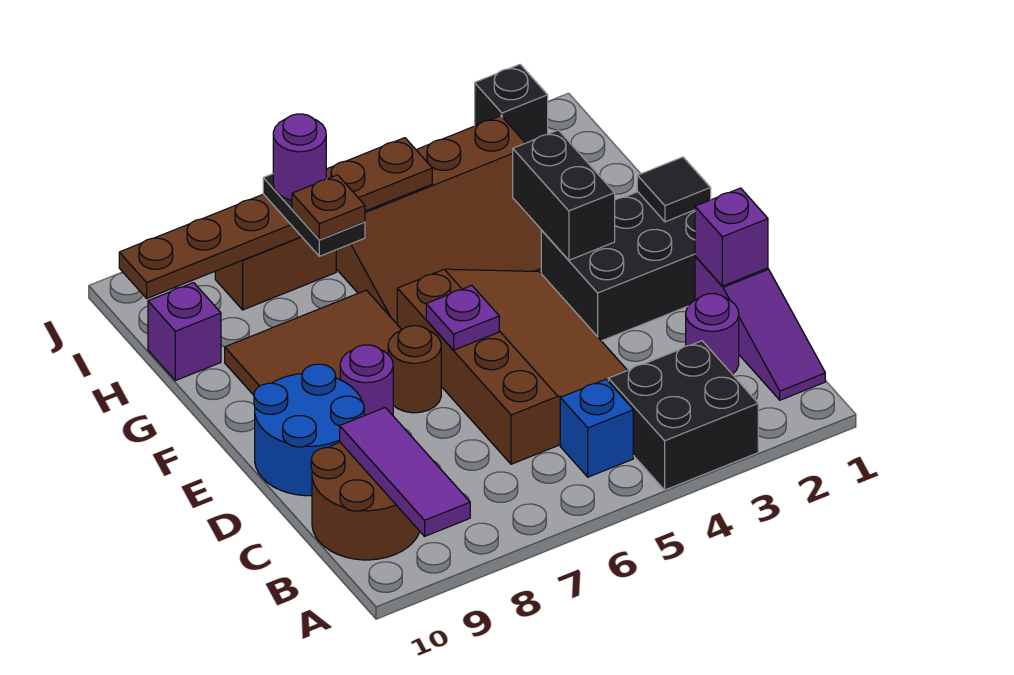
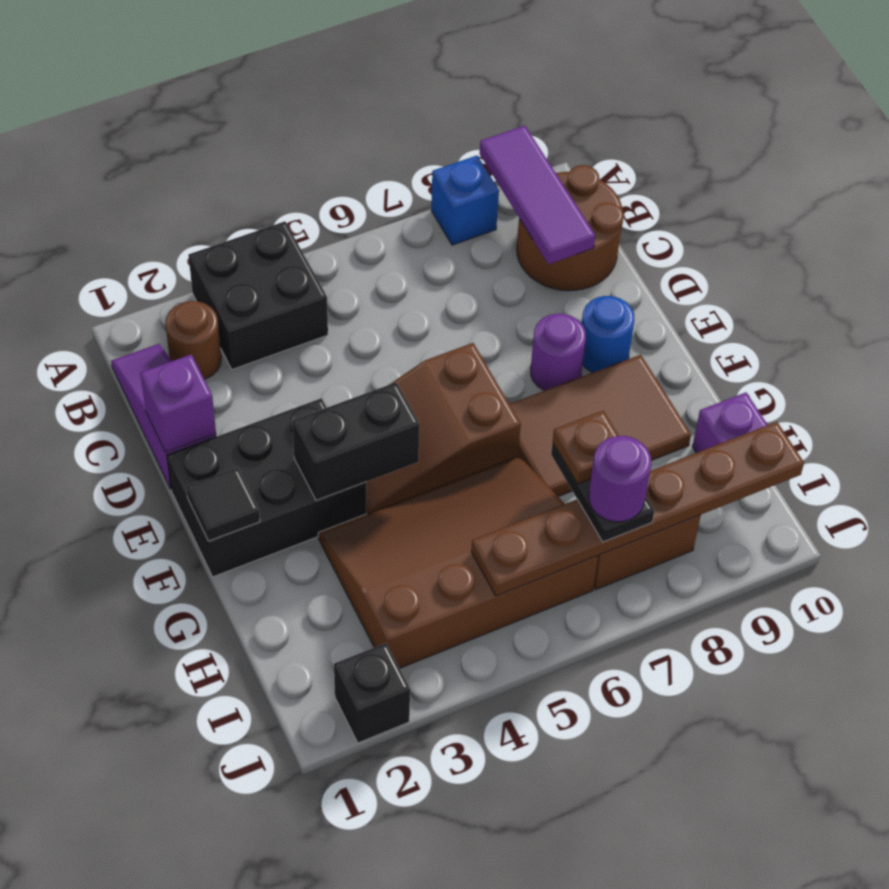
blue brick B5 level 1 -> blue brick A8 level 1
purple round brick C2 level 1 -> none
brown slope C4:F6 level 1 top 6 -> brown slope E4:F6 level 1 top 6
blue round brick D9:E10 level 1 -> blue round brick E9 level 1
purple plate E6 level 2 -> none
brown round brick E7 level 1 -> brown round brick B2 level 1
black brick F3:G3 level 2 -> black brick F3:F4 level 2

